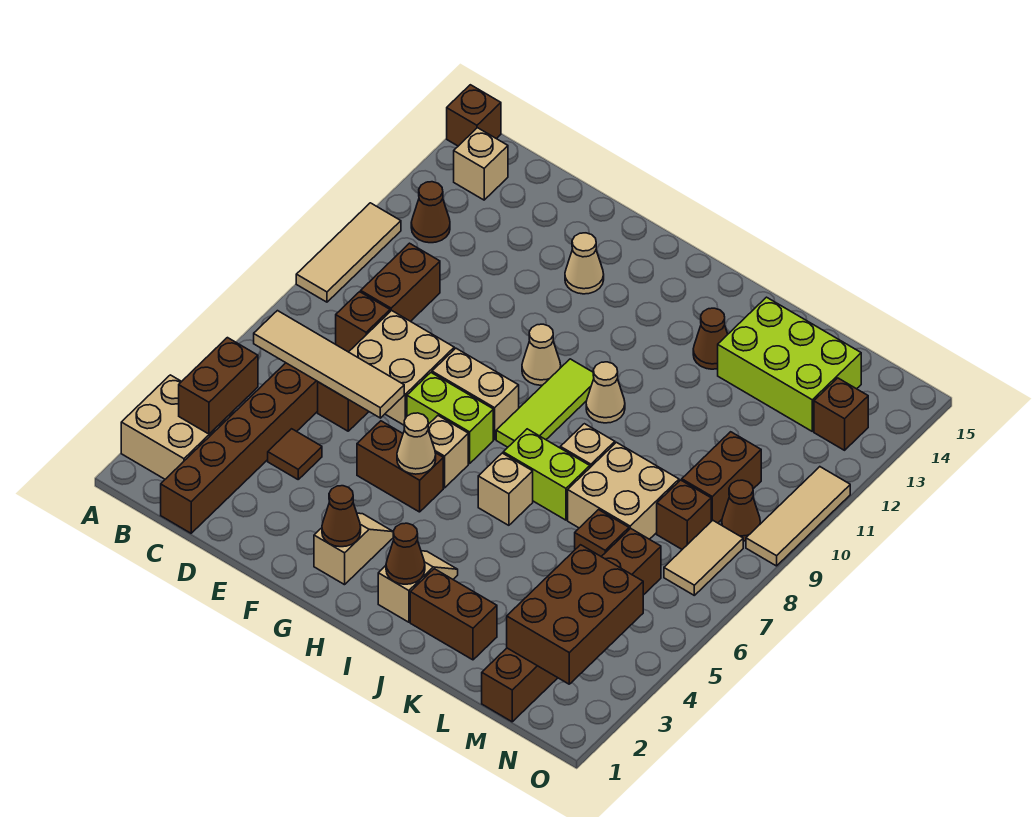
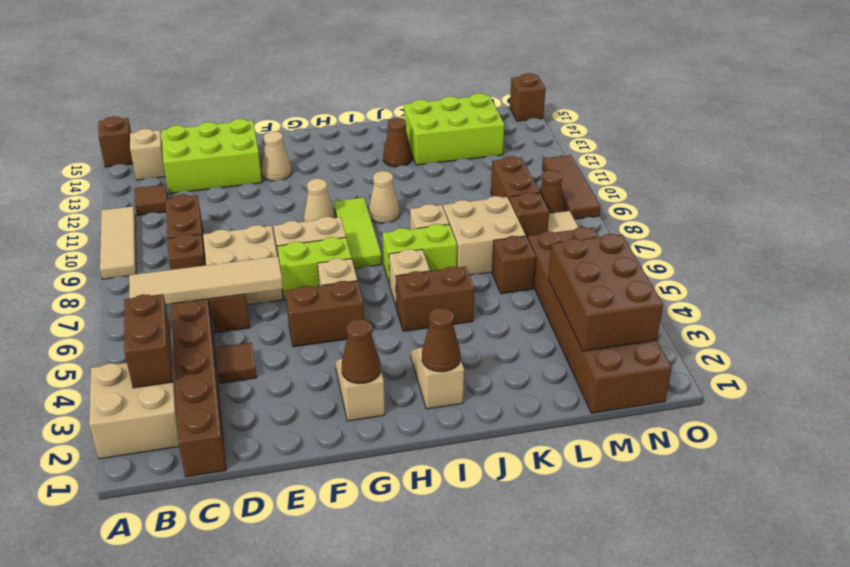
brown cone B12 level 1 -> brown tile B12 level 1
none -> lime brick C13:E14 level 1
tan cone G5 level 2 -> none
brown brick J2:K2 level 1 -> brown brick I5:J5 level 1
brown brick M1:M6 level 1 -> brown brick M1:N6 level 1
brown brick N13 level 1 -> brown brick O15 level 1
tan tile O9:O11 level 1 -> brown tile O9:O11 level 1

